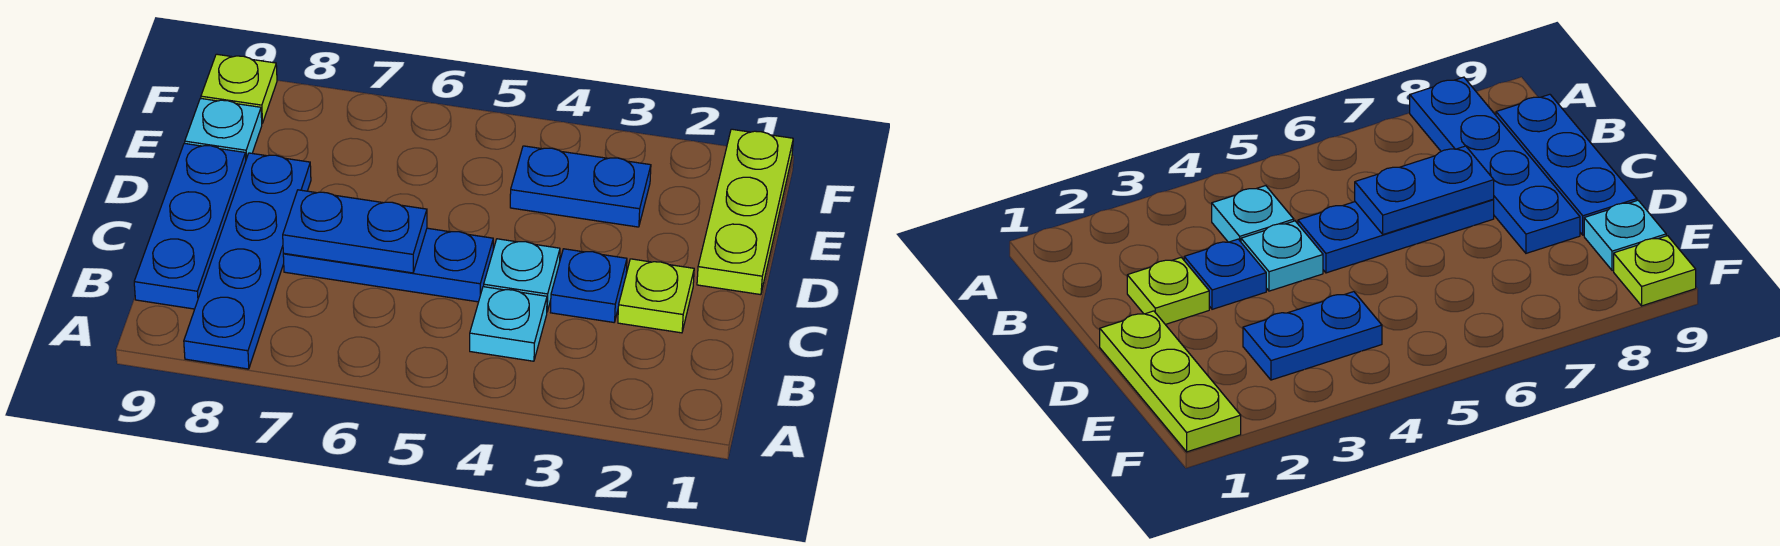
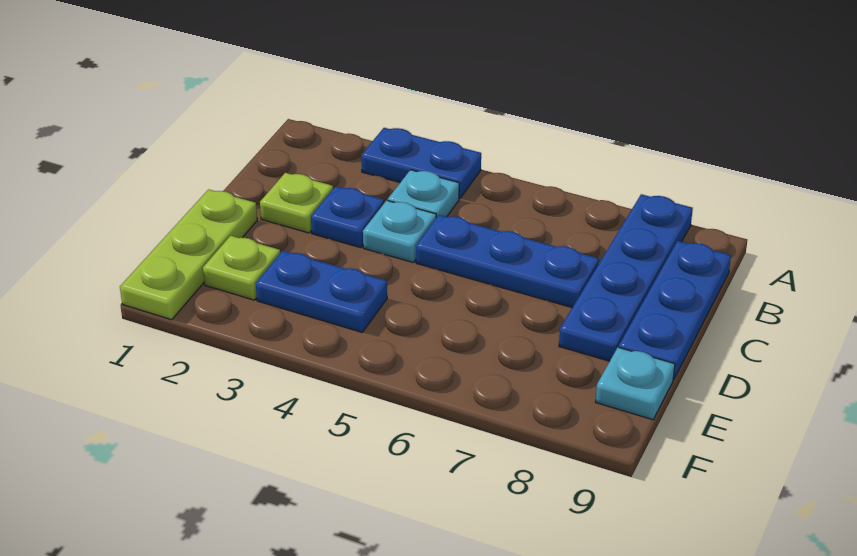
blue plate C6:C7 level 2 -> blue plate A3:A4 level 1
lime plate F9 level 1 -> lime plate E2 level 1

